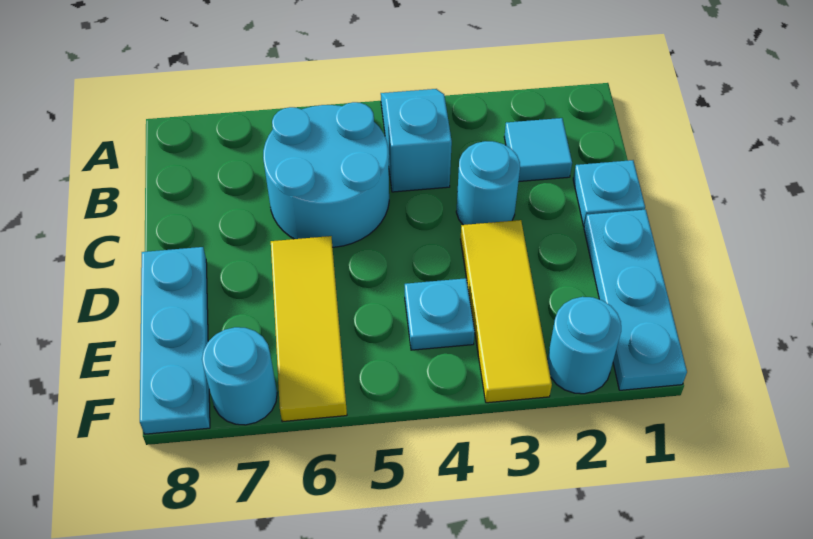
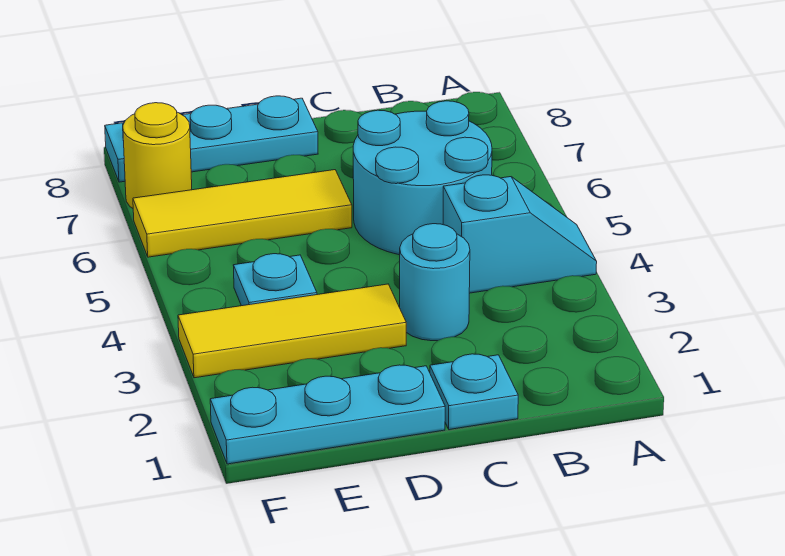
cyan tile B2 level 1 -> none
cyan round brick F2 level 1 -> none
cyan round brick F7 level 1 -> yellow round brick F7 level 1

